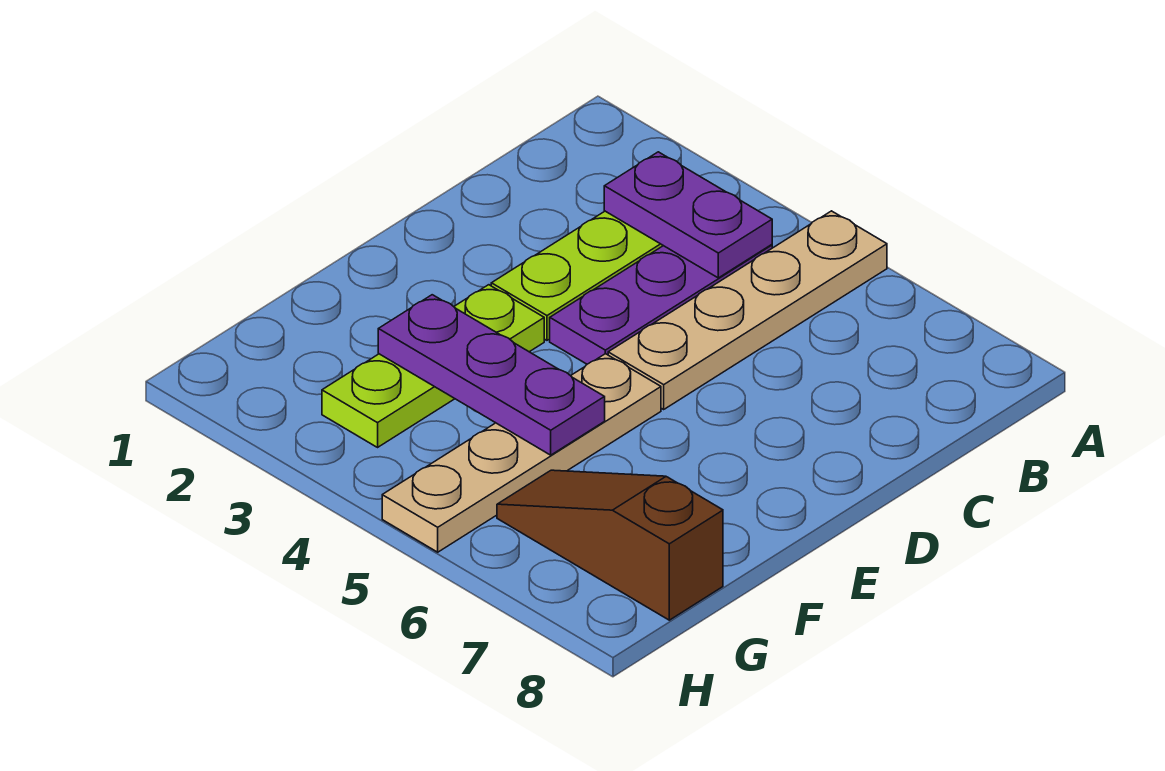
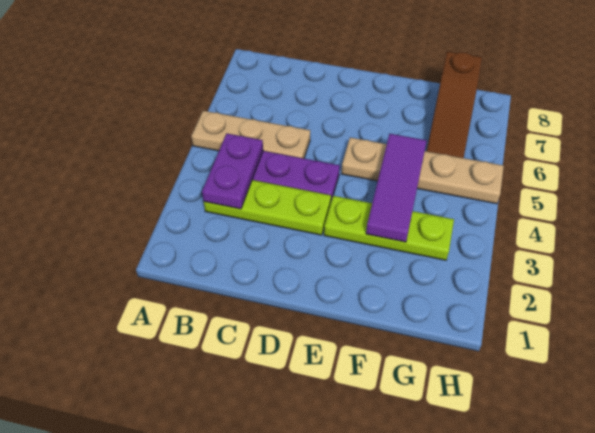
tan plate A5:D5 level 1 -> tan plate A5:C5 level 1
purple plate F3:F5 level 2 -> purple tile F3:F5 level 2

